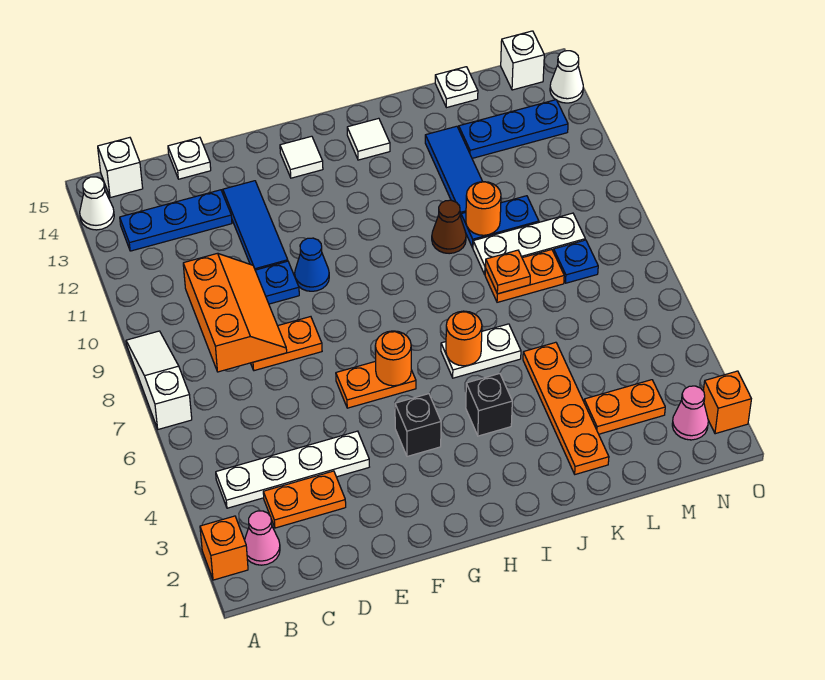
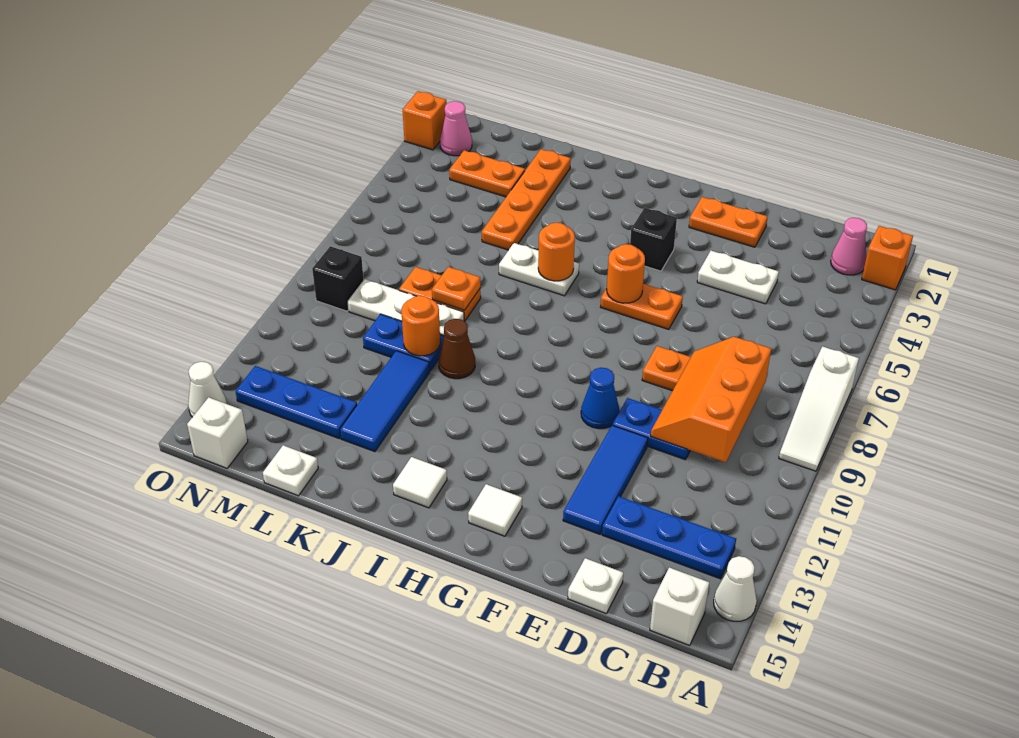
white plate B4:E4 level 1 -> white plate D4:E4 level 1
orange plate C3:D3 level 1 -> orange plate E2:F2 level 1
black brick I4 level 1 -> black brick N9 level 1
blue plate M8 level 1 -> none

